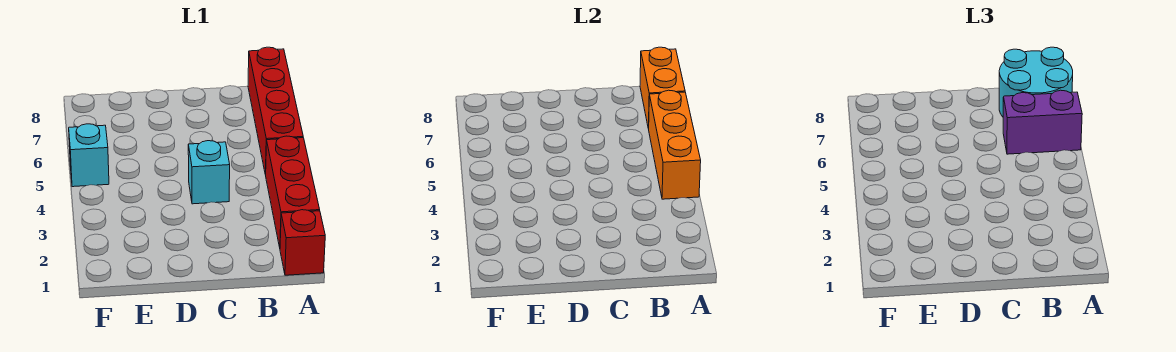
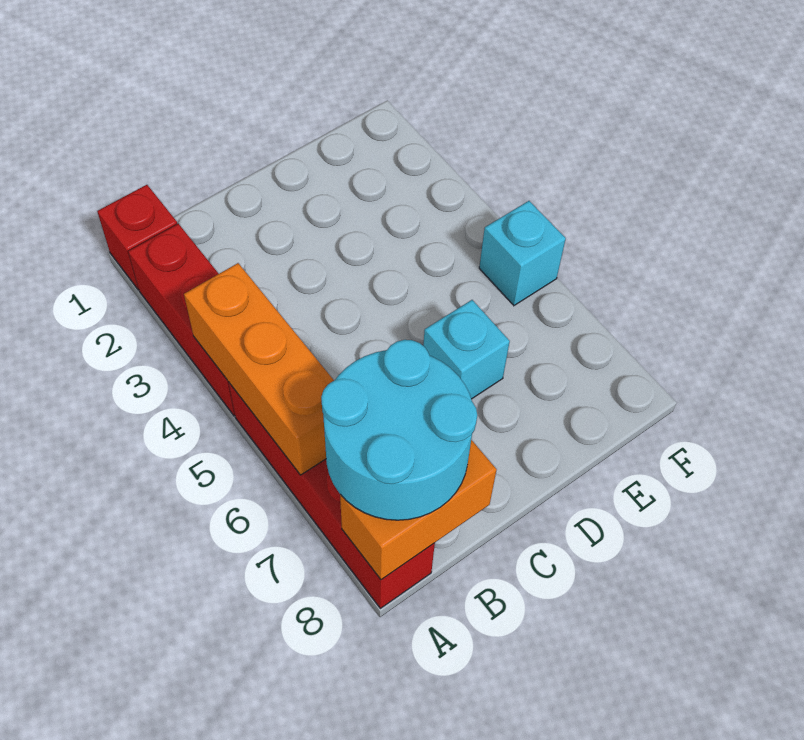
purple brick A6:B6 level 3 -> none
orange brick A7:A8 level 2 -> orange brick A8:B8 level 2
cyan brick C4 level 1 -> cyan brick D6 level 1

